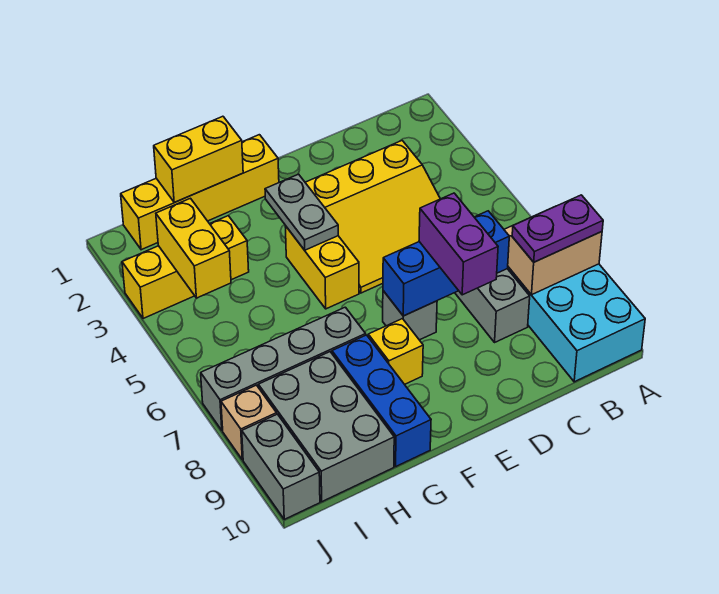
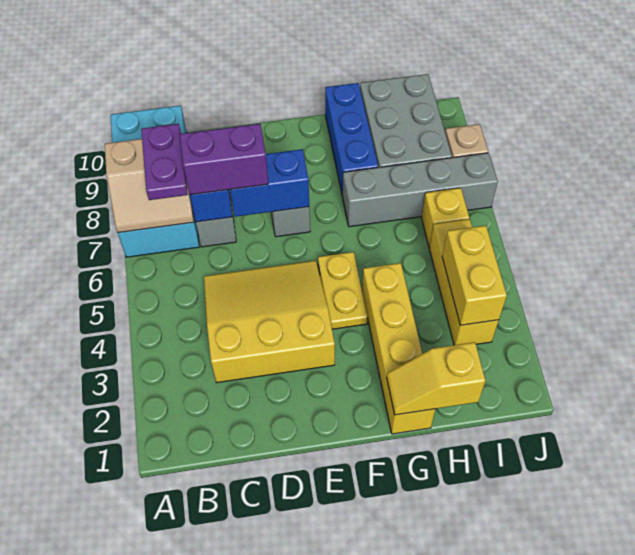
purple plate A8:B8 level 3 -> purple plate B7:B8 level 3
purple brick D7:D8 level 3 -> purple brick C7:D7 level 3
yellow brick F1:I1 level 1 -> yellow brick G1:G4 level 1
grey plate F3:F4 level 2 -> none
yellow brick F4:F5 level 1 -> yellow plate F4:F5 level 1
yellow brick F8 level 1 -> yellow brick I6 level 1
yellow brick G1:H1 level 2 -> yellow slope G1:H1 level 2 top H
yellow brick H3:J3 level 1 -> yellow brick I3:I5 level 1
grey brick J9:J10 level 1 -> none

